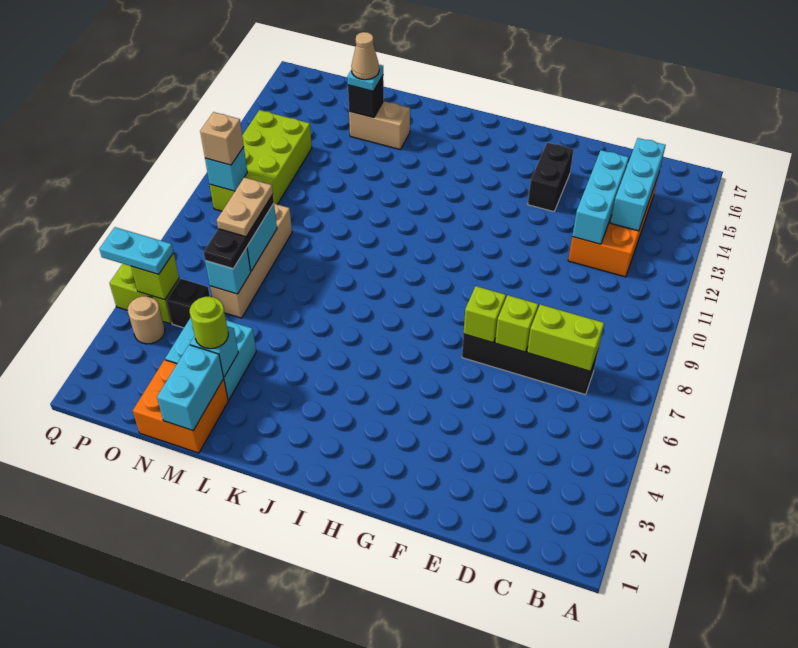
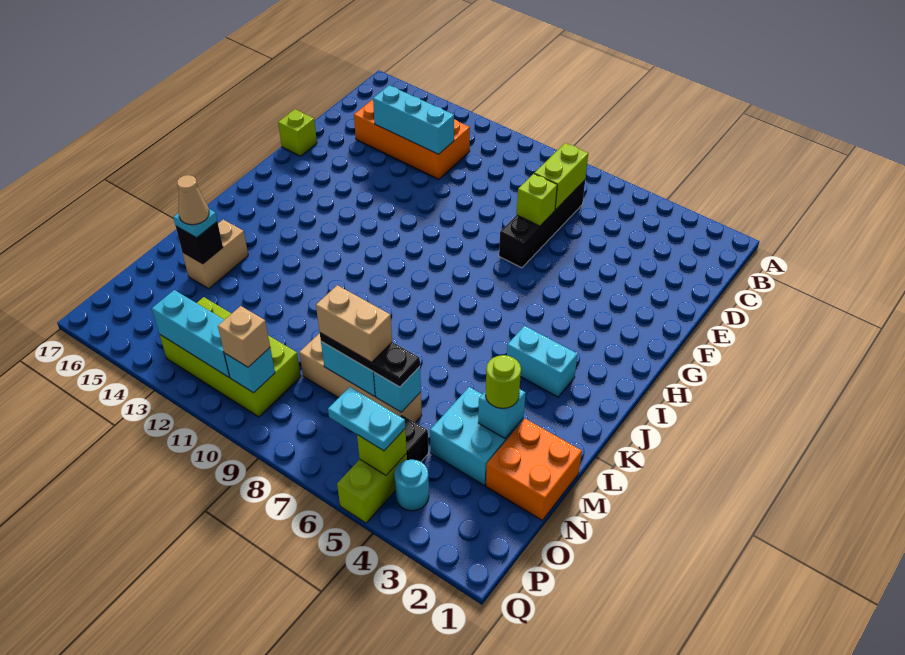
cyan brick C13:C15 level 2 -> cyan brick P11:P13 level 2
lime brick F7 level 2 -> lime brick F17 level 1
black brick F14:F15 level 1 -> none
cyan brick M1:M2 level 2 -> cyan brick J3:J4 level 1
tan plate N7:N8 level 4 -> tan brick N7:N8 level 4
tan round brick P4 level 1 -> cyan round brick P4 level 1
cyan plate P5:Q5 level 3 -> cyan plate P5:P6 level 3

